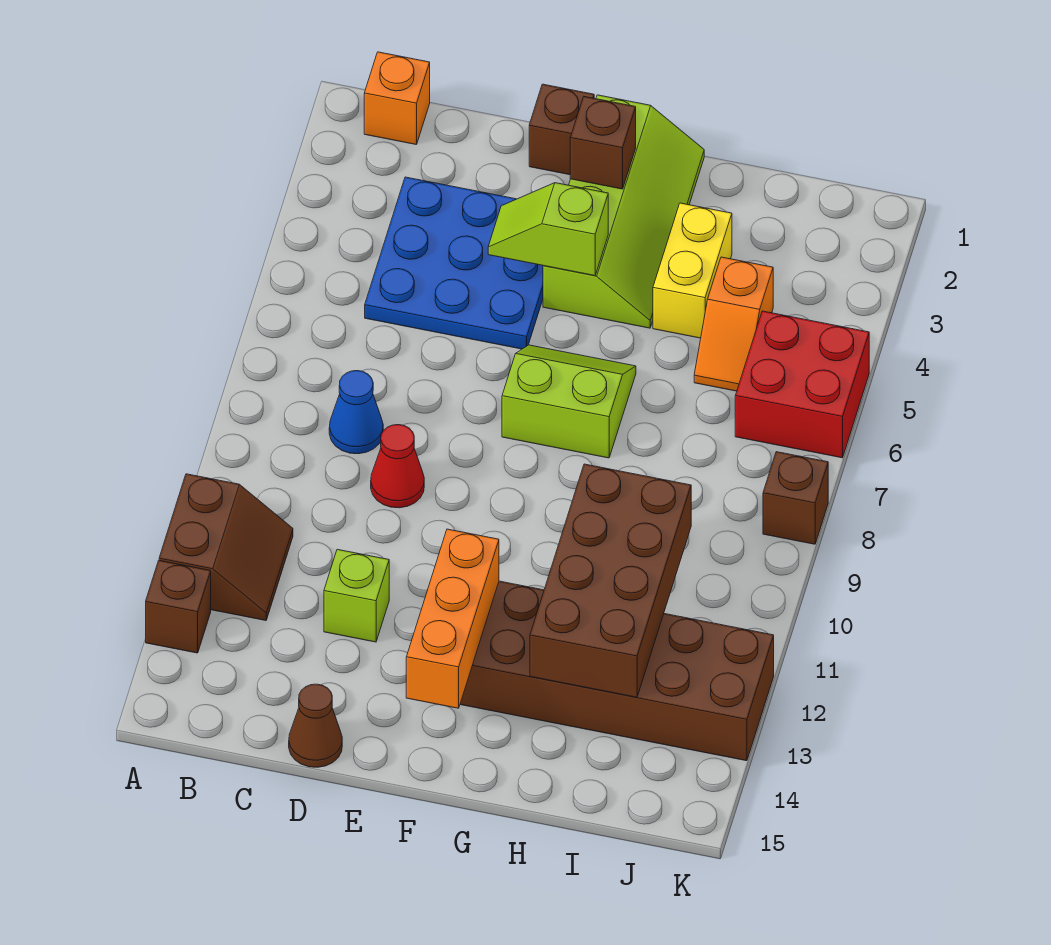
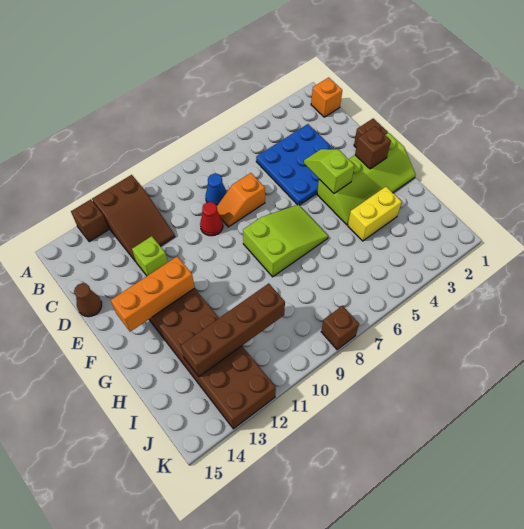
brown slope A11:B12 level 1 top A -> brown slope A11:C12 level 1 top A
lime slope F6:G7 level 1 top 7 -> lime slope F6:G8 level 1 top 8
brown brick H10:I13 level 2 -> brown brick I10:I13 level 2
orange slope I4:I5 level 1 top 4 -> orange slope D7:D8 level 1 top 7
red brick J5:K6 level 1 -> none

